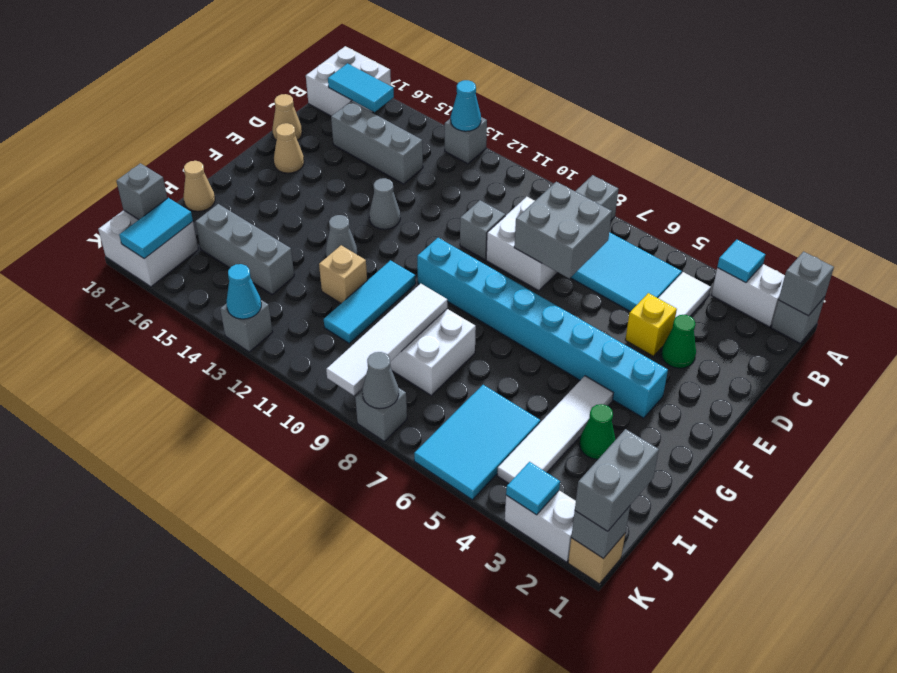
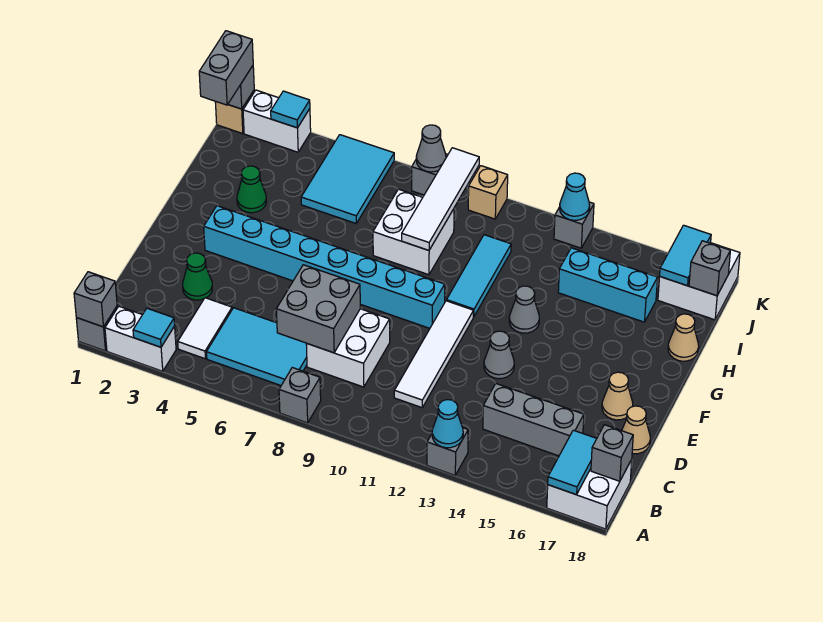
cyan tile B16:B17 level 2 -> cyan tile A17:B17 level 2
yellow brick D4 level 1 -> none
grey brick D10 level 1 -> grey brick B18 level 2
white tile G4:J4 level 1 -> white tile C11:F11 level 1
tan brick H12 level 1 -> tan brick K10 level 1
grey brick I14:I16 level 1 -> cyan brick I14:I16 level 1

